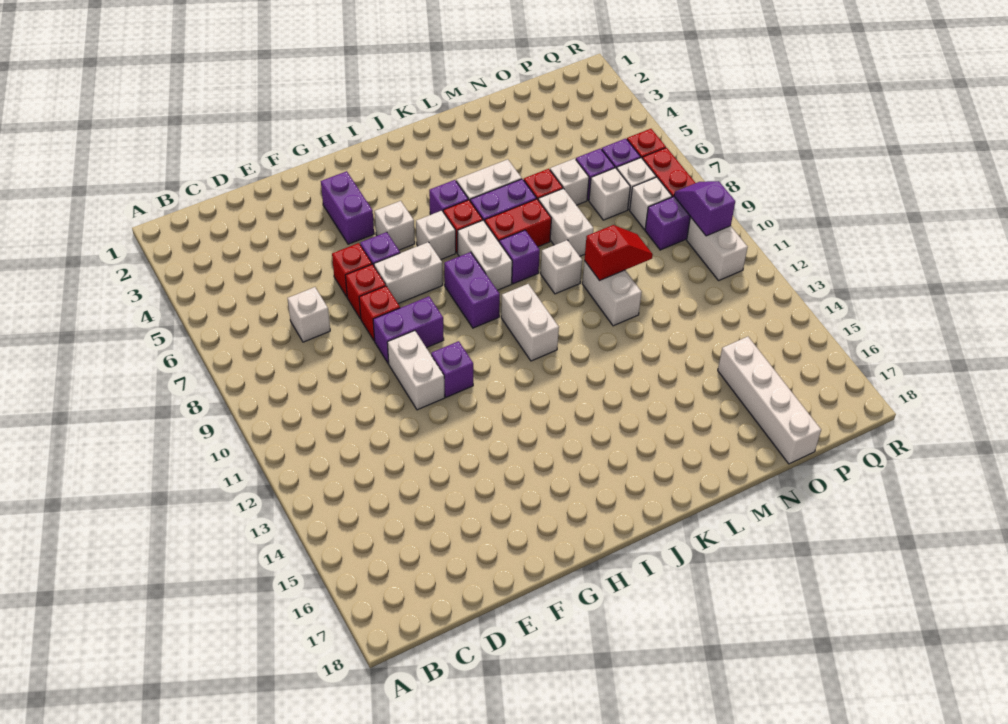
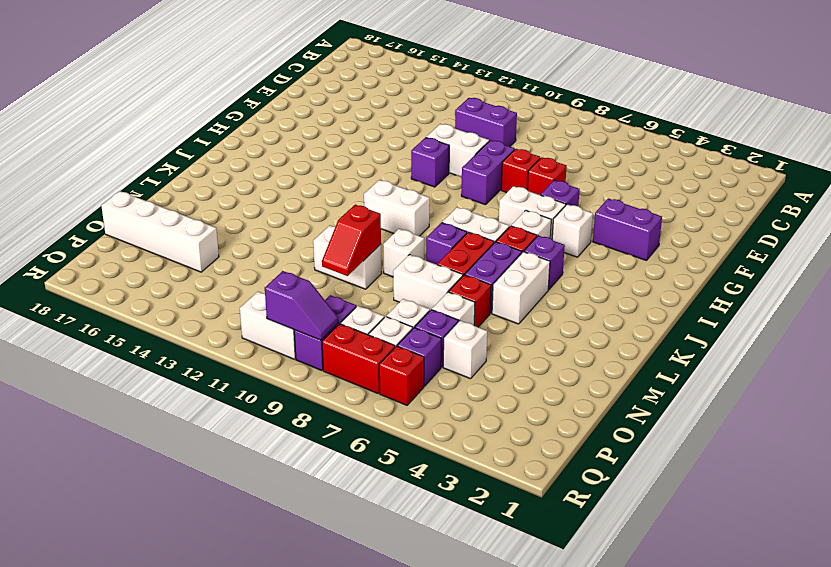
white brick D7 level 1 -> white brick O5 level 1
red brick F6 level 1 -> none
white brick G7:H7 level 1 -> white brick H6:H7 level 1
purple brick I8:I9 level 1 -> purple brick D10:D11 level 1

